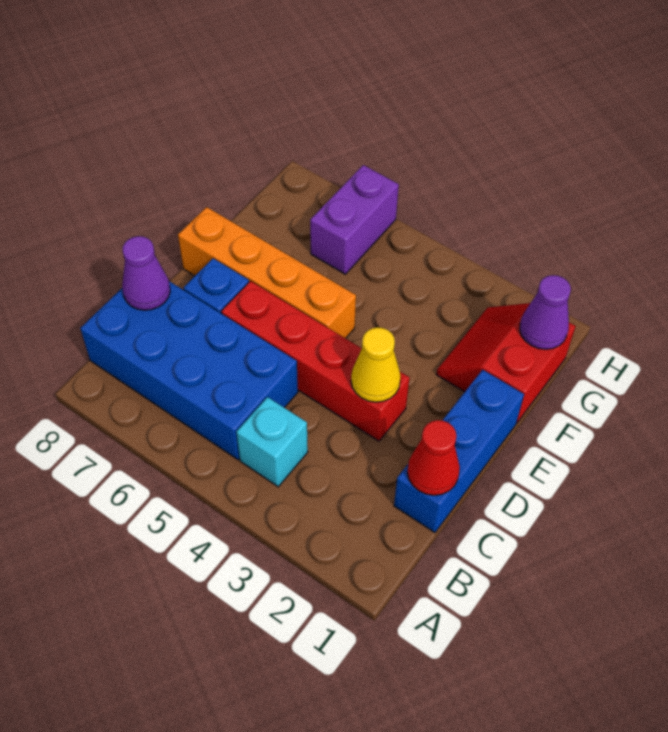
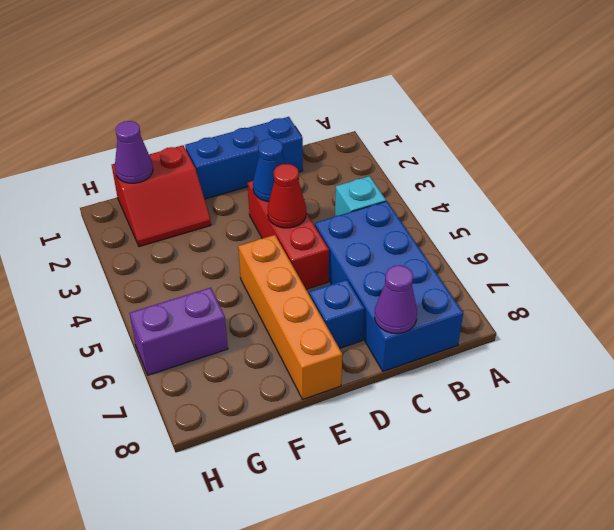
red cone C1 level 2 -> red cone D4 level 2
red brick D3:D6 level 1 -> red brick D3:D5 level 1
yellow cone D3 level 2 -> blue cone D3 level 2

